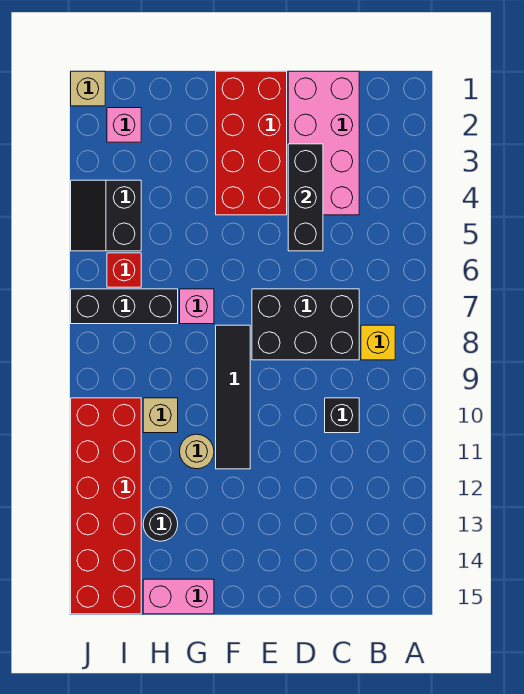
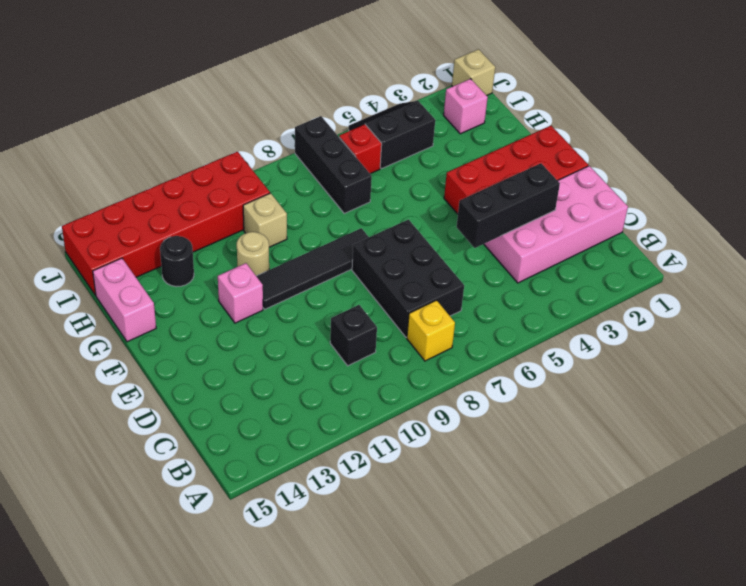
pink brick G7 level 1 -> pink brick F12 level 1

